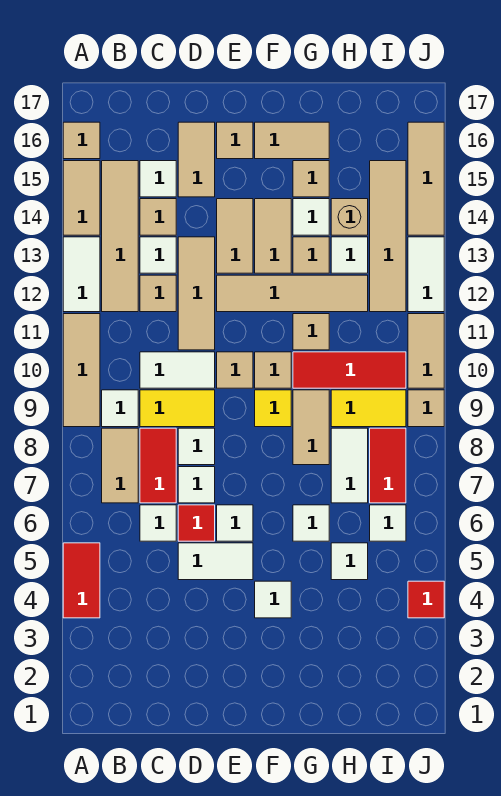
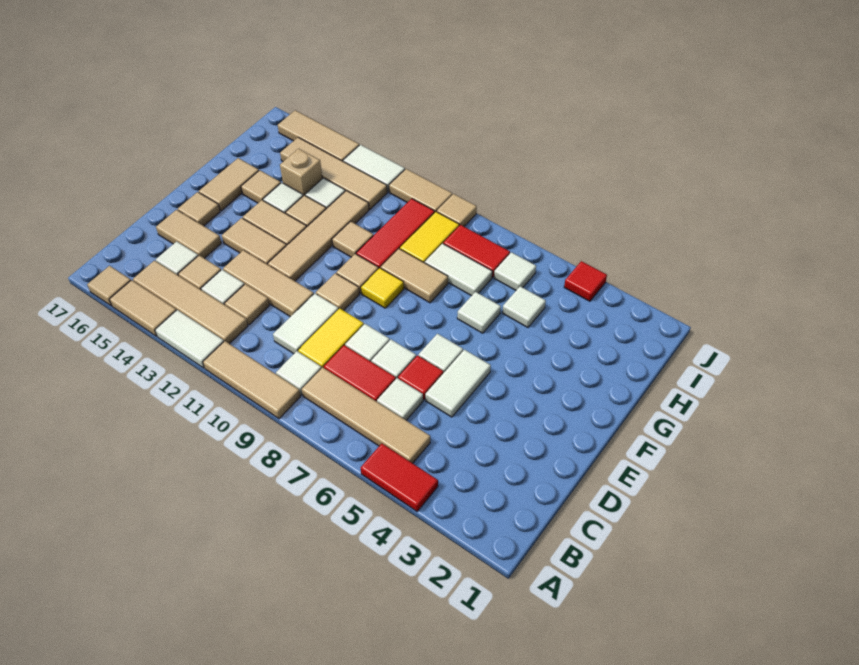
tan tile B7:B8 level 1 -> tan tile B5:B8 level 1
white tile F4 level 1 -> none

